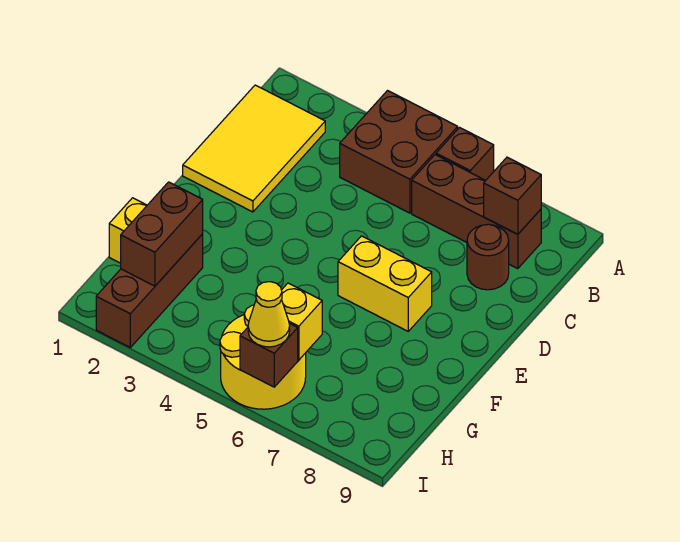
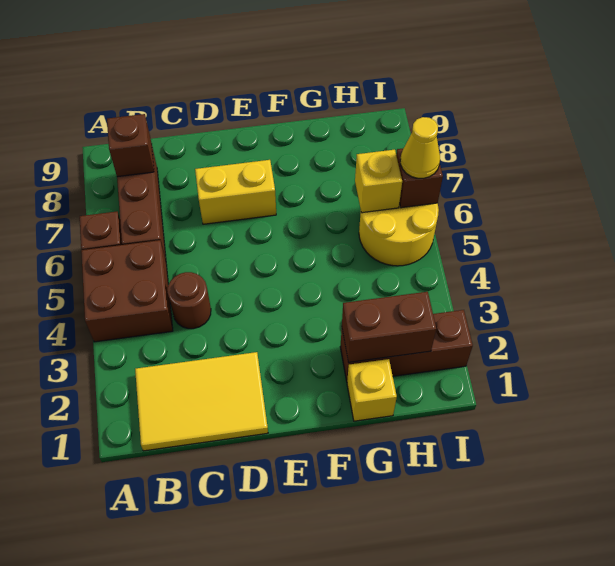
brown round brick C8 level 1 -> brown round brick C4 level 1
yellow brick E6:E7 level 1 -> yellow brick D7:E7 level 1

